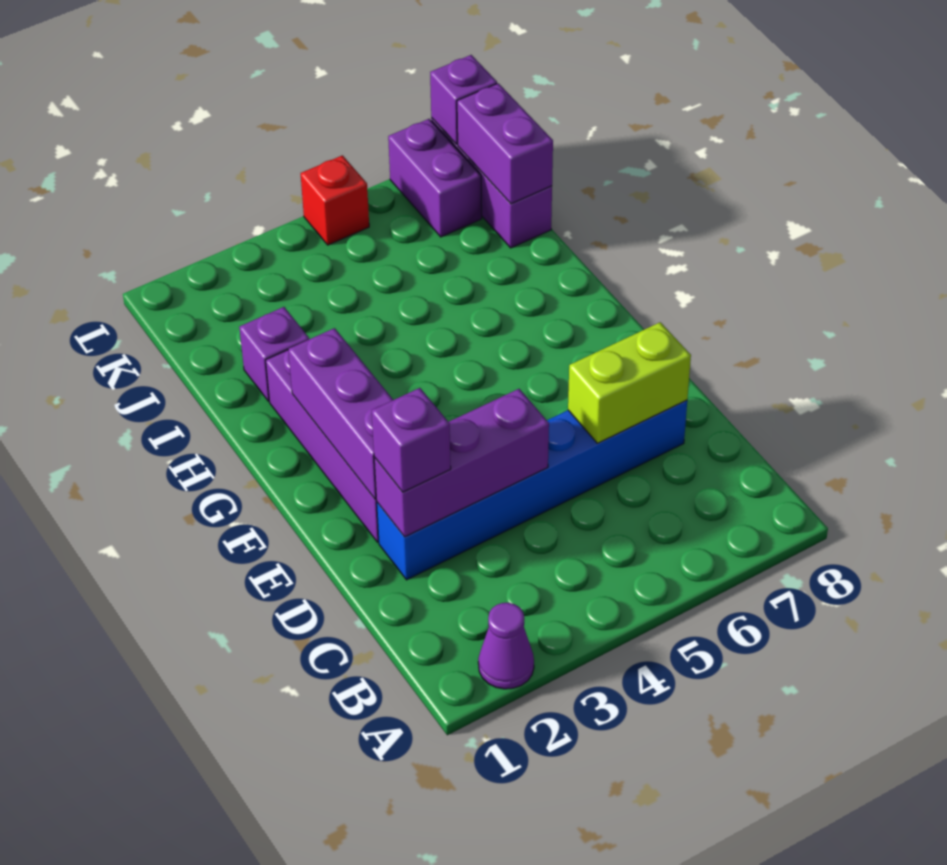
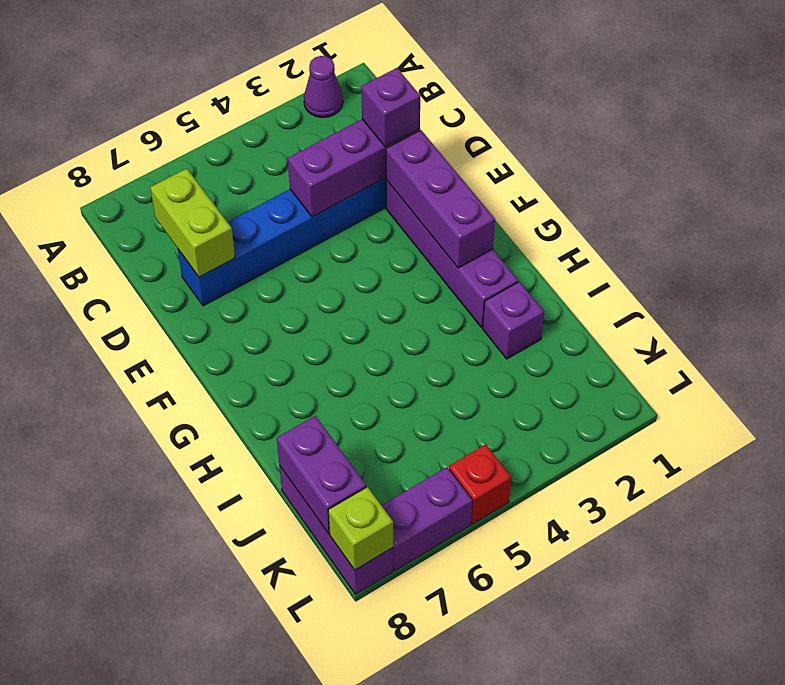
lime brick D6:D7 level 2 -> lime brick C7:D7 level 2
purple brick K7:L7 level 1 -> purple brick L6:L7 level 1
purple brick L8 level 2 -> lime brick L8 level 2

